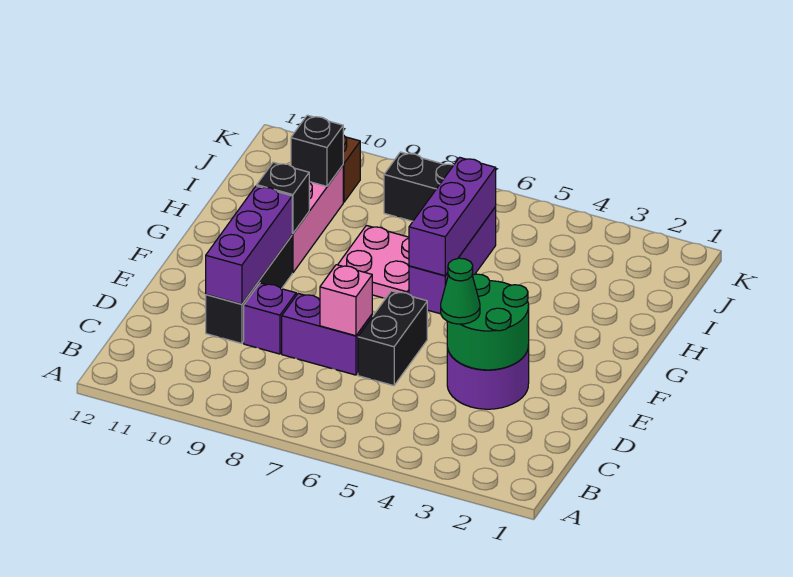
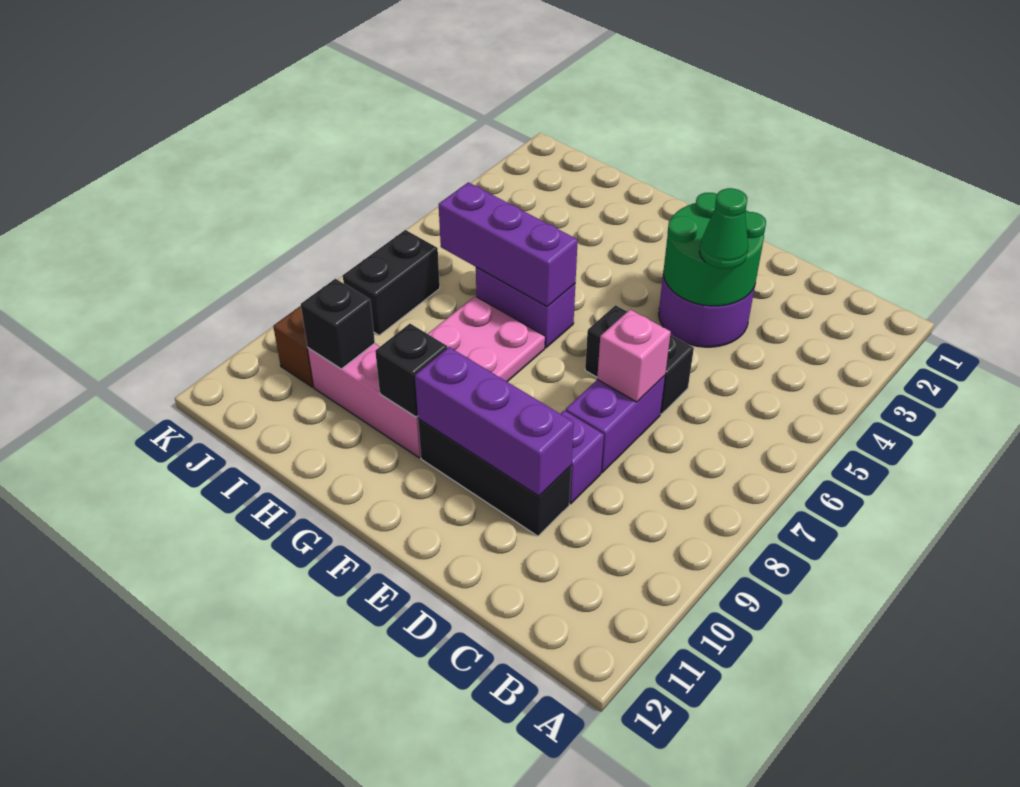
purple brick G6:I6 level 1 -> purple brick G6:H6 level 1

